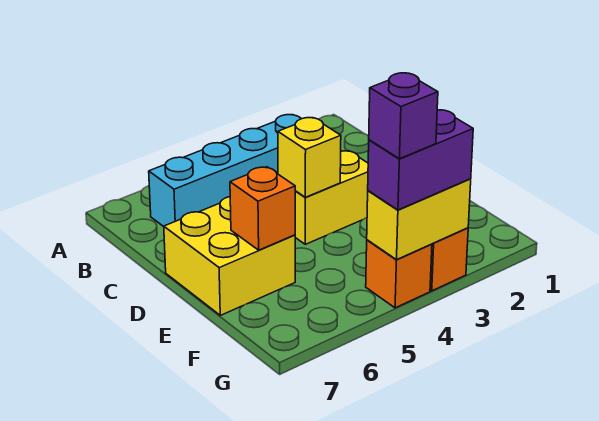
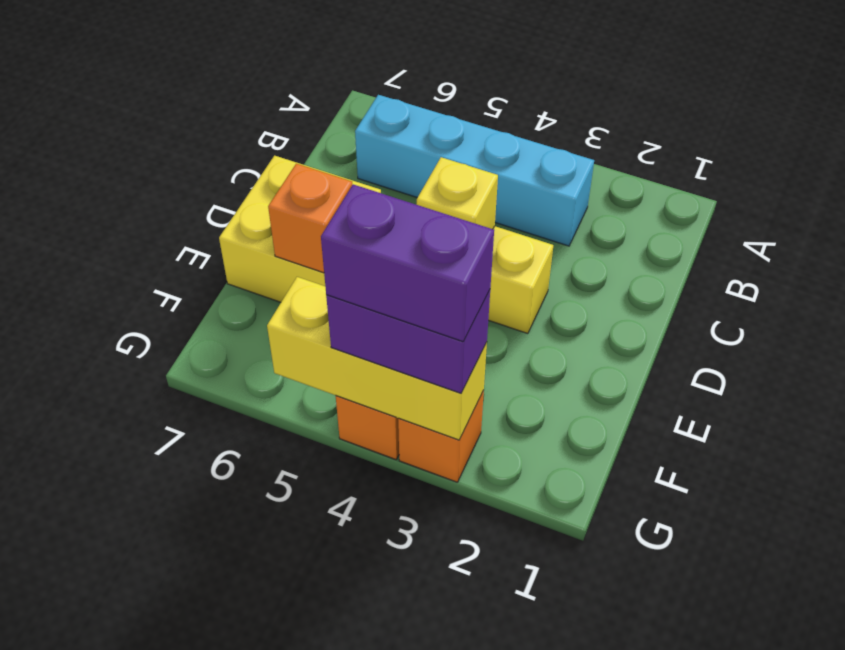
yellow brick G3:G4 level 2 -> yellow brick G3:G5 level 2
purple brick G4 level 4 -> purple brick G3:G4 level 4

